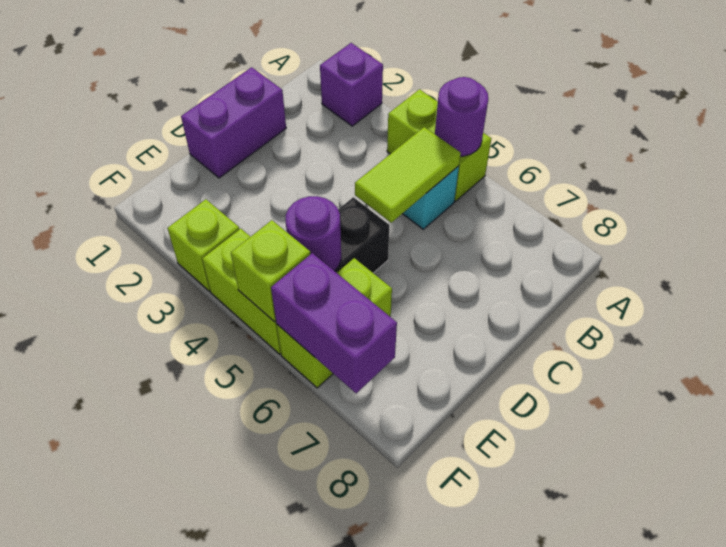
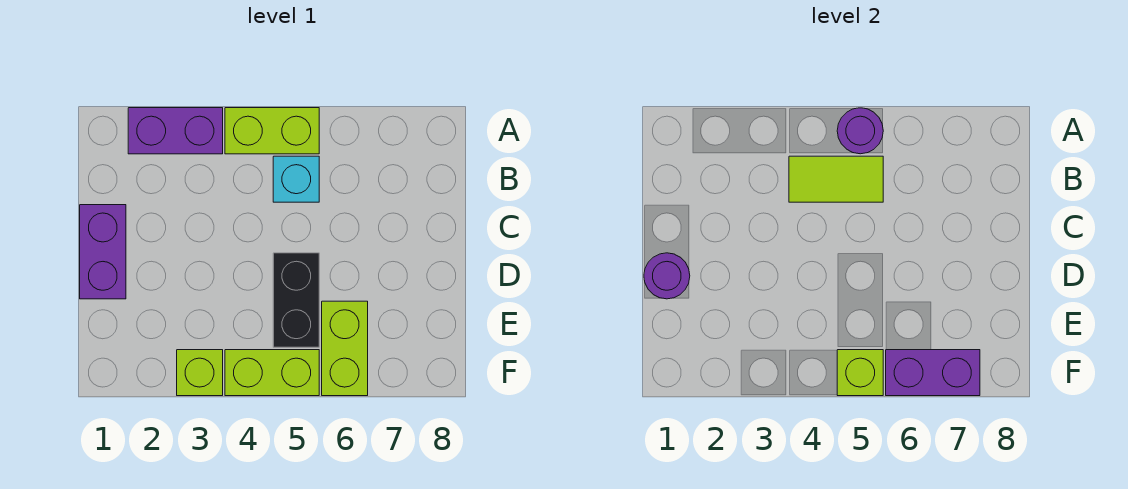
purple brick A2 level 1 -> purple brick A2:A3 level 1
lime tile B5:C5 level 2 -> lime tile B4:B5 level 2
purple round brick E5 level 2 -> purple round brick D1 level 2

